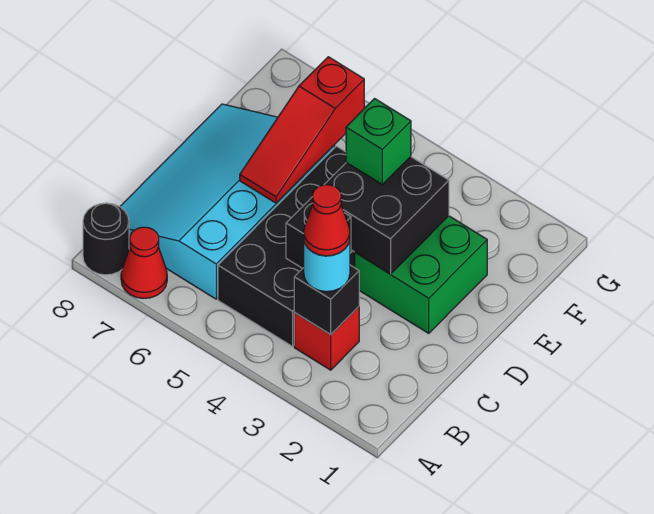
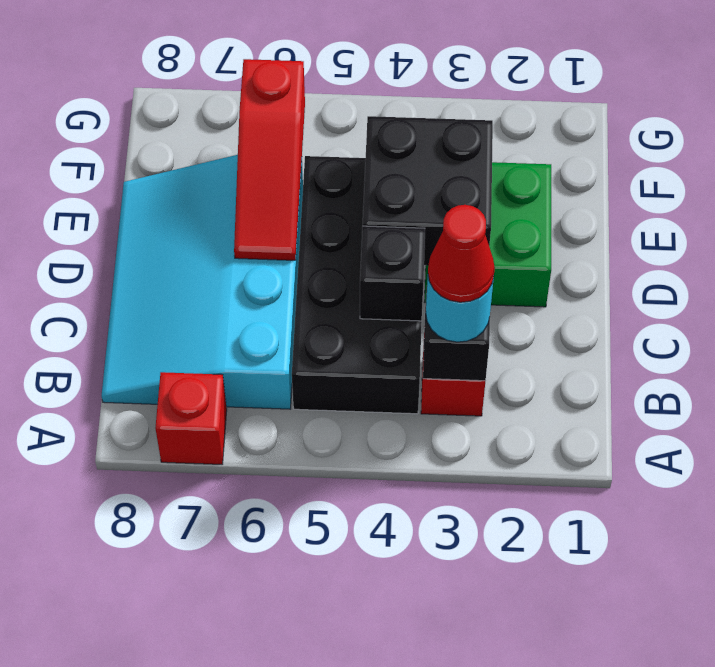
red cone A7 level 1 -> red brick A7 level 1
black round brick A8 level 1 -> none
green brick E4 level 3 -> none

